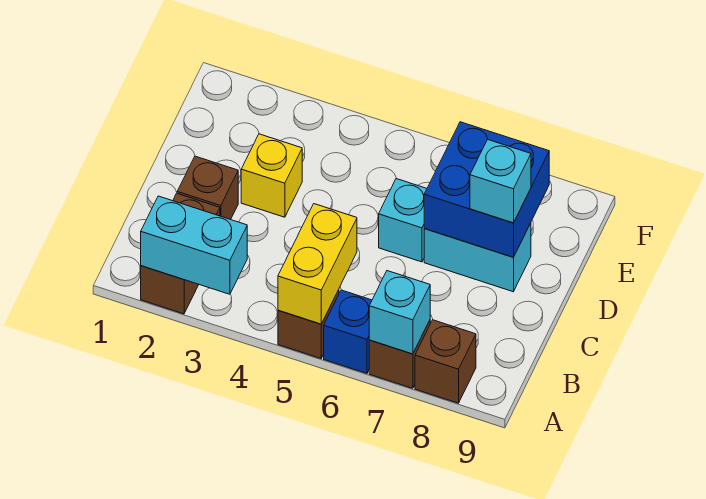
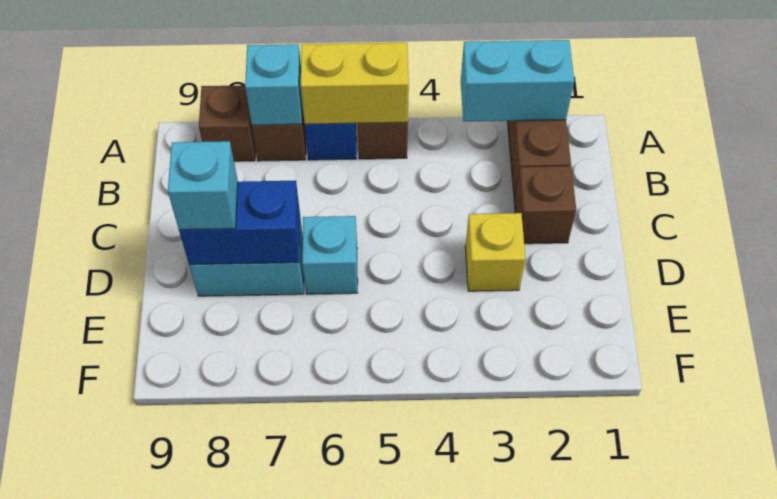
yellow brick A5:B5 level 2 -> yellow brick A5:A6 level 2
blue brick D7:E8 level 2 -> blue brick D7:D8 level 2

